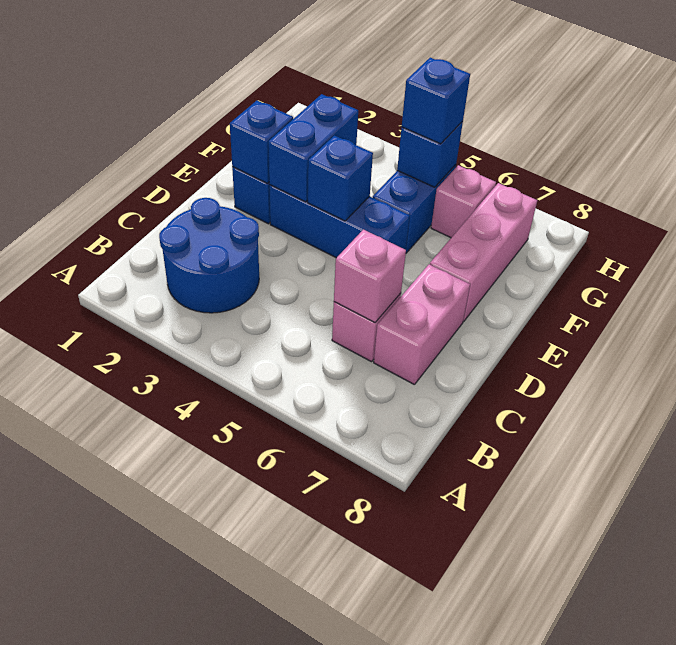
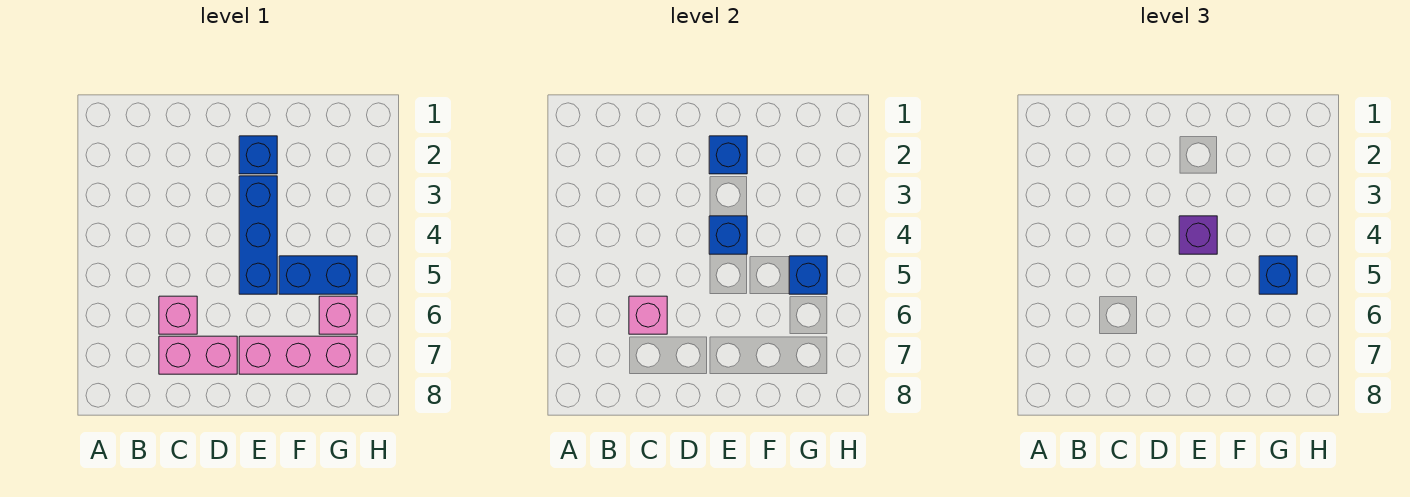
blue round brick B2:C3 level 1 -> none
blue brick E3:F3 level 2 -> none
none -> purple brick E4 level 3

